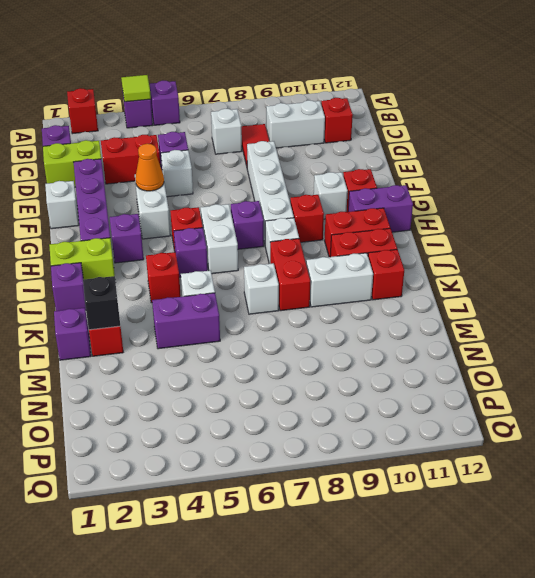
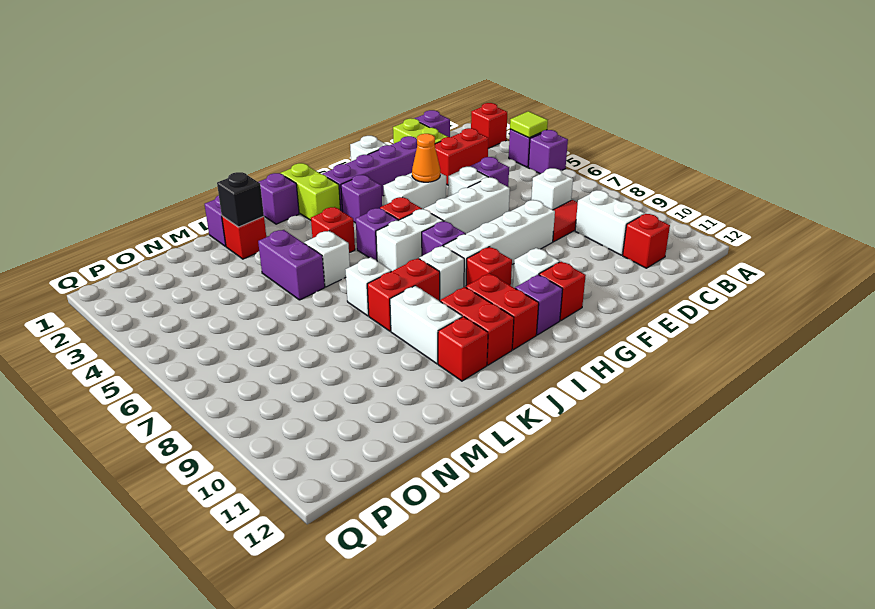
red brick D3:D4 level 1 -> red brick C3:D3 level 1
none -> white brick E6:G6 level 1
purple brick H11:H12 level 1 -> purple brick H11 level 1

